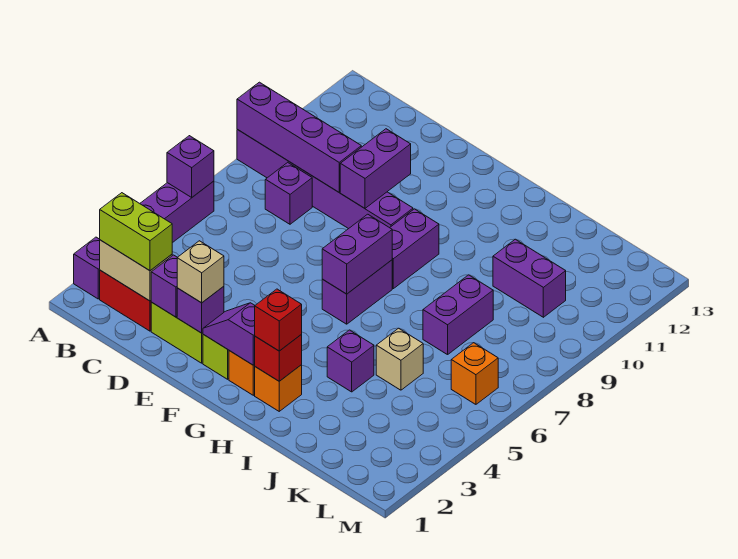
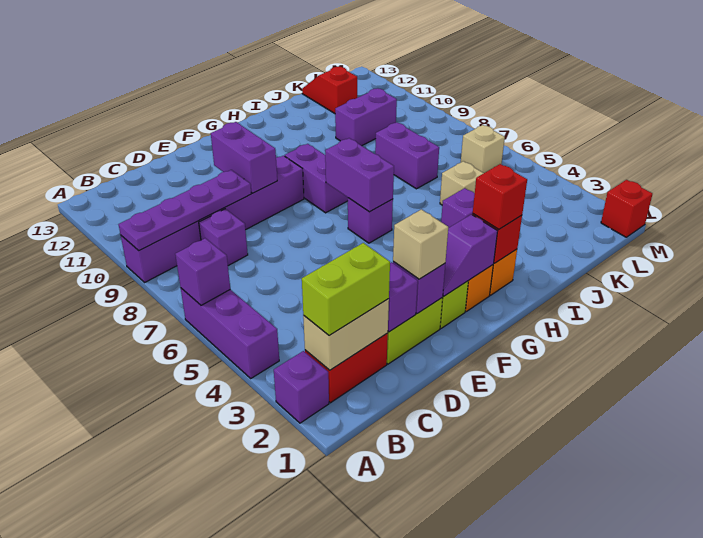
purple brick A9:D9 level 2 -> purple plate A9:D9 level 2
purple brick G6:G7 level 1 -> purple brick G6 level 1
none -> red slope K12:K13 level 1 top 12
orange brick L6 level 1 -> tan brick L6 level 1
none -> red brick M1 level 1

